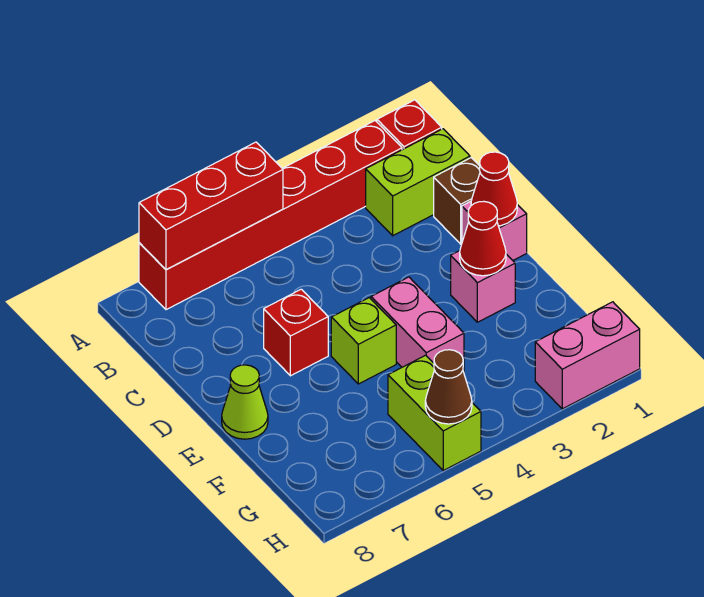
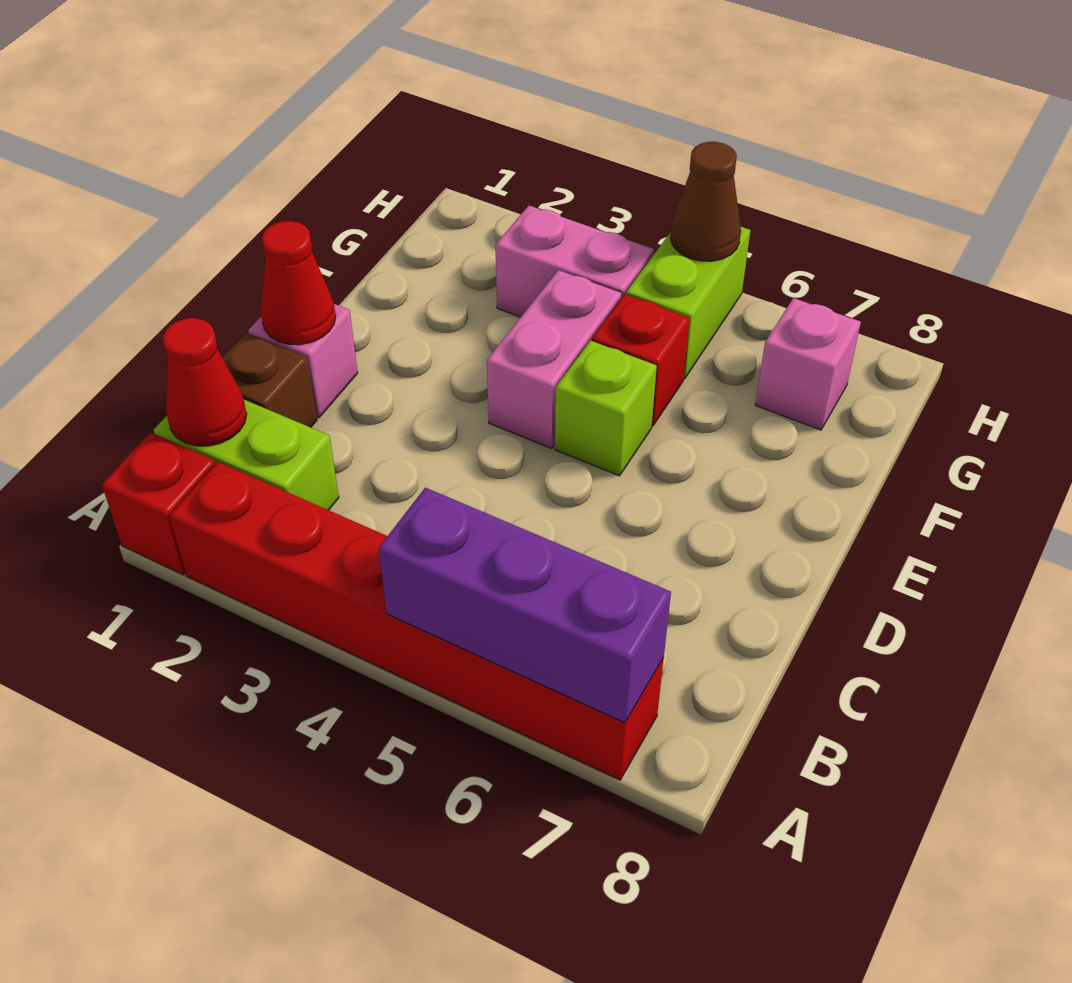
red brick A5:A7 level 2 -> purple brick A5:A7 level 2
red brick D6 level 1 -> red brick F5 level 1
pink brick E2 level 1 -> pink brick G7 level 1
red cone E2 level 2 -> red cone B1 level 2
lime cone E8 level 1 -> none
pink brick H1:H2 level 1 -> pink brick G3:G4 level 1

